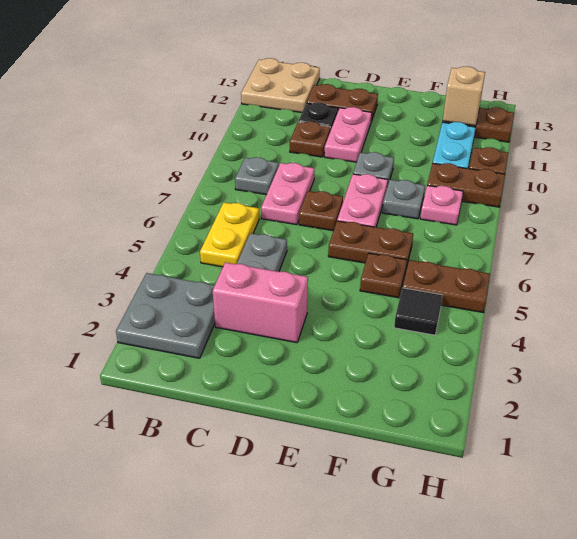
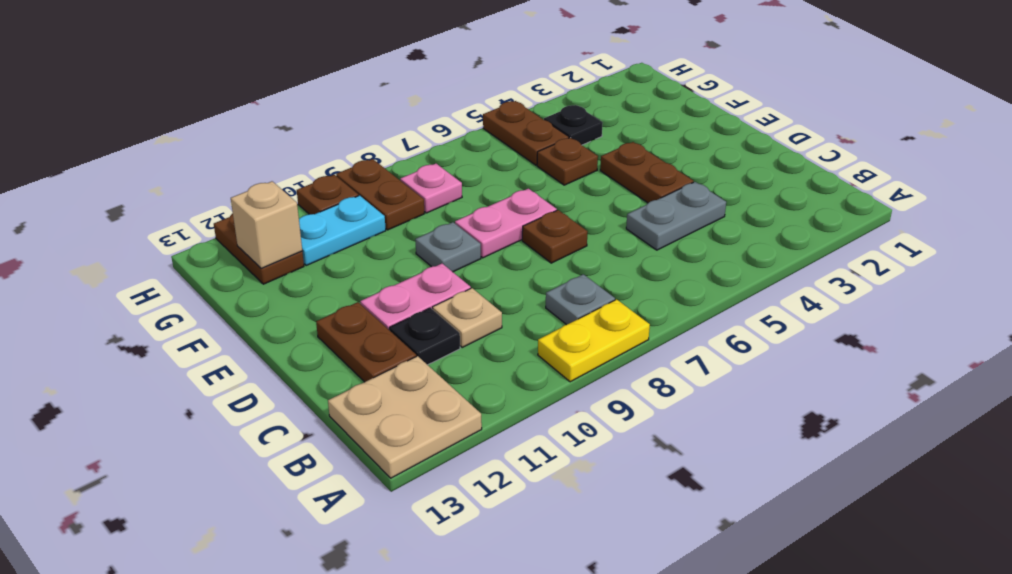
grey plate A2:B3 level 1 -> none
yellow plate B5:B6 level 1 -> yellow plate A8:A9 level 1
pink brick C3:D3 level 1 -> none
pink plate C7:C8 level 1 -> none
brown plate C10 level 1 -> tan plate C10 level 1
brown plate E6:F6 level 1 -> brown plate D4:E4 level 1
grey plate F8 level 1 -> none
black tile G4 level 1 -> black plate G4 level 1

